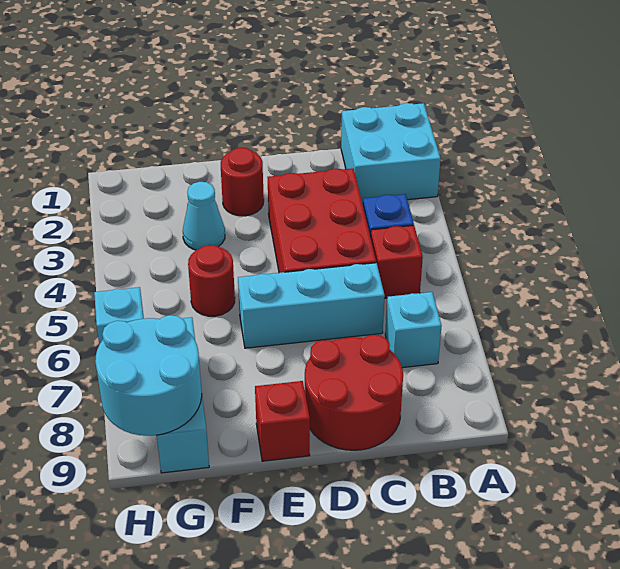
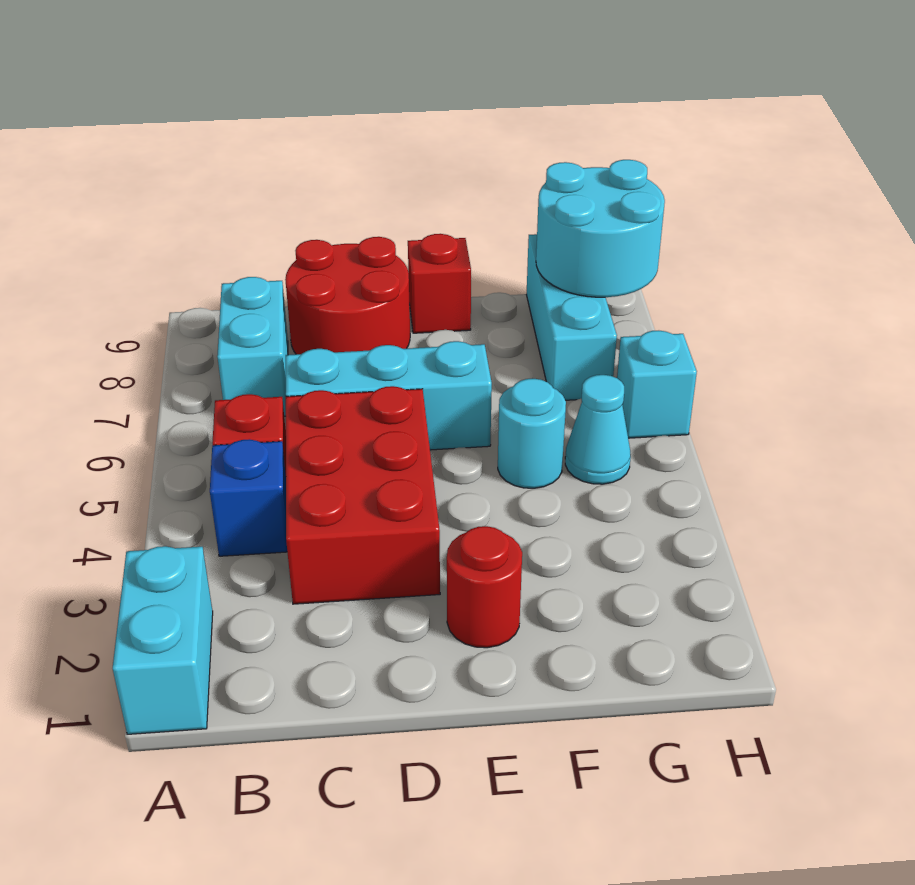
cyan brick A1:B2 level 1 -> cyan brick A1:A2 level 1
cyan brick B7 level 1 -> cyan brick B7:B8 level 1
cyan cone F3 level 1 -> cyan cone G5 level 1
red round brick F5 level 1 -> cyan round brick F5 level 1

